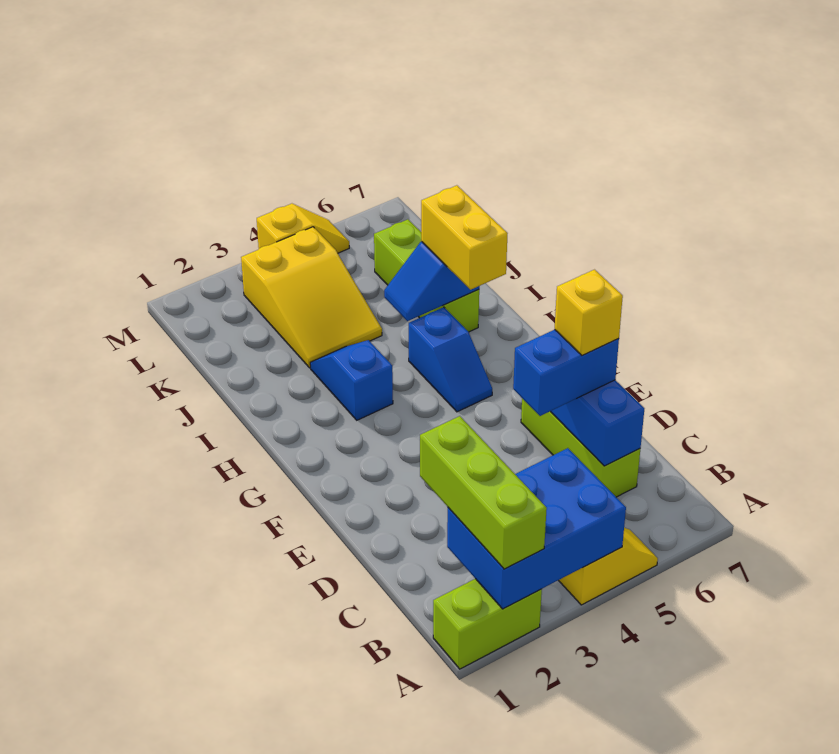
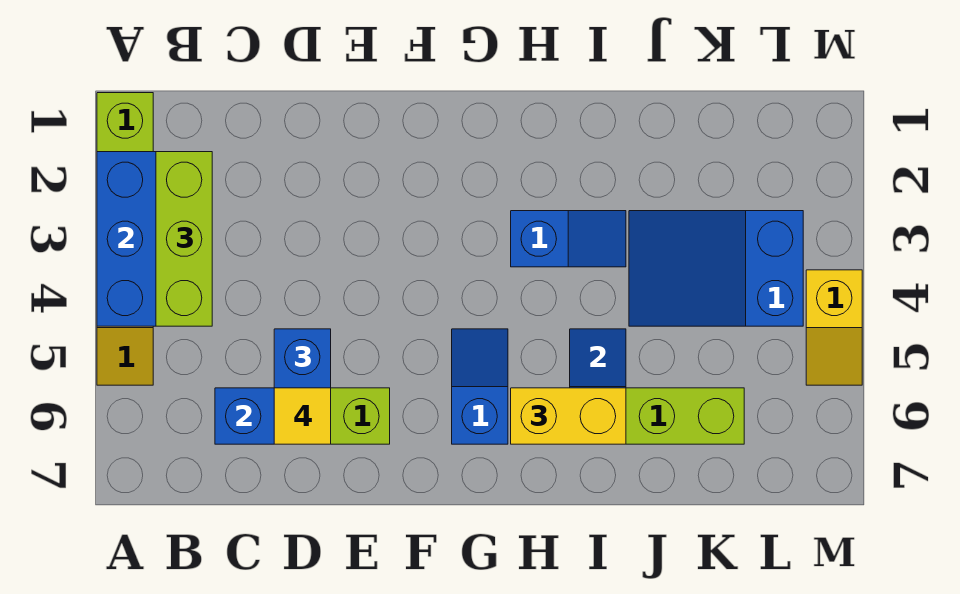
lime brick A2:C2 level 3 -> lime brick B2:B4 level 3
yellow brick D6 level 4 -> yellow tile D6 level 4
blue slope G5:H5 level 1 top H -> blue slope G5:G6 level 1 top 6
yellow slope J3:L4 level 1 top L -> blue slope J3:L4 level 1 top L

